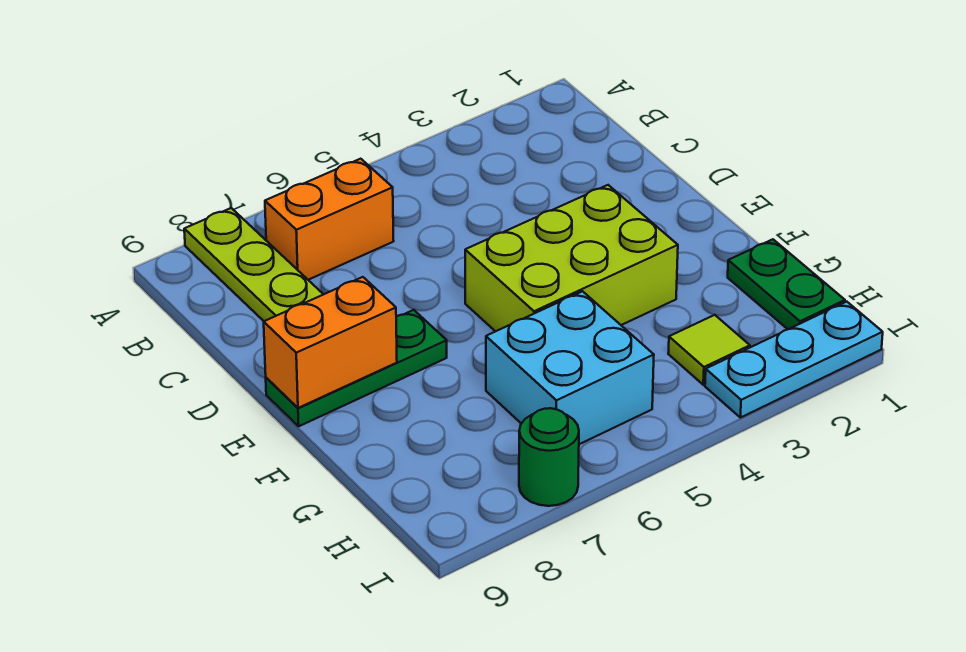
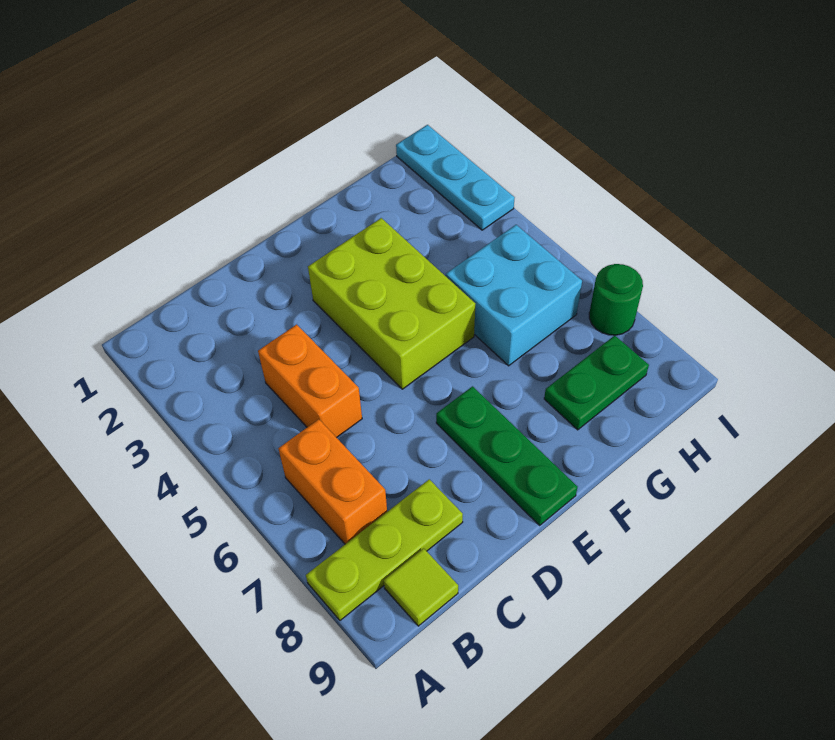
orange brick E8:E9 level 2 -> orange brick C4:C5 level 1
green plate G1:H1 level 1 -> green plate G8:H8 level 1
lime tile H3 level 1 -> lime tile B9 level 1

